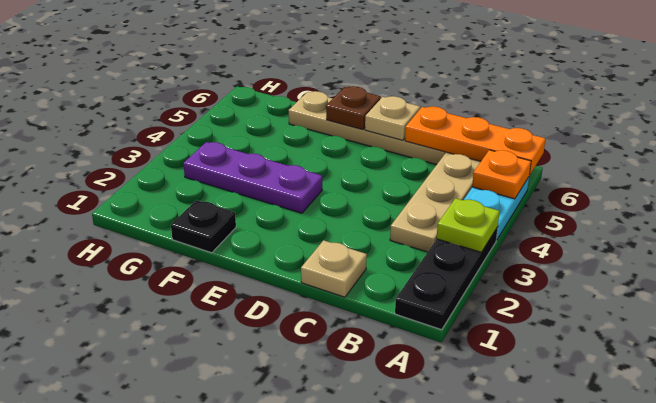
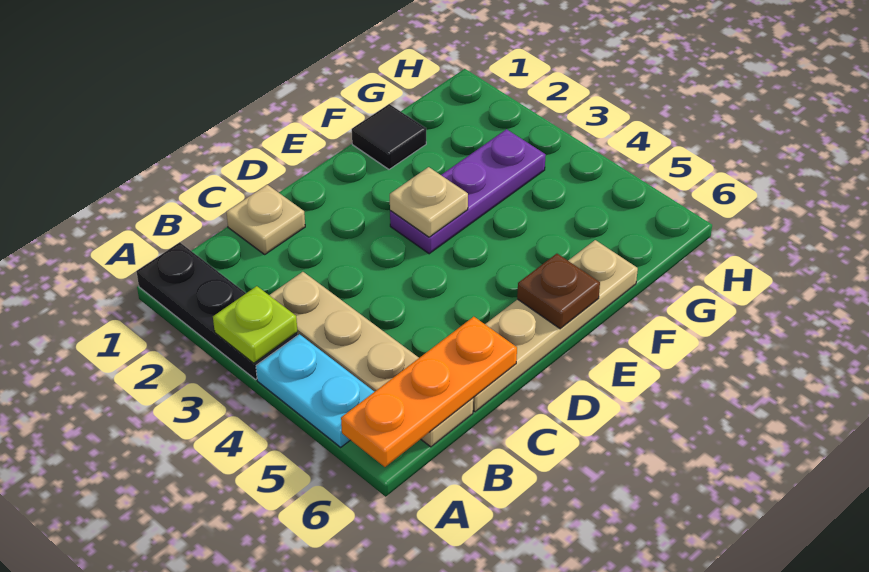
orange plate A5 level 2 -> none
tan plate D6 level 2 -> tan plate E3 level 2
black plate F1 level 1 -> black tile F1 level 1

